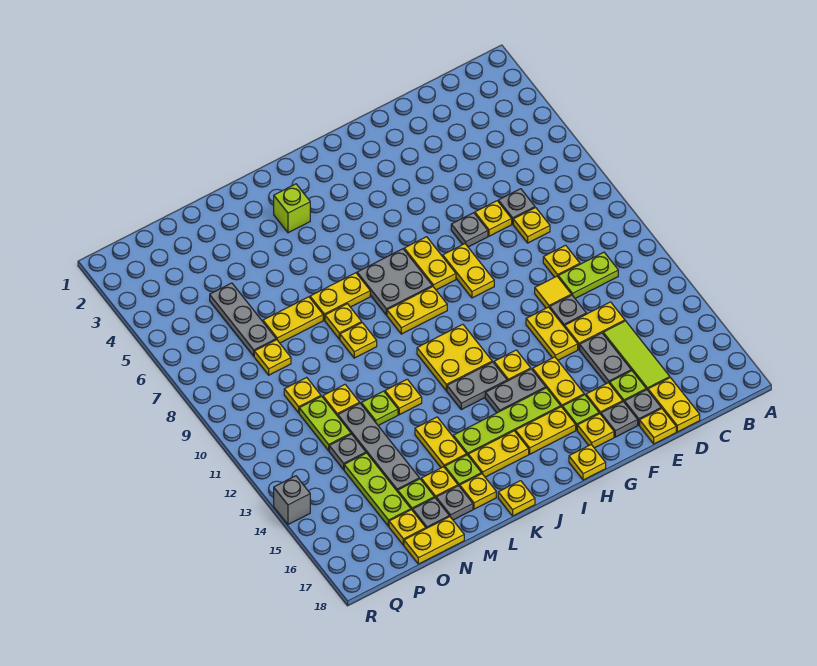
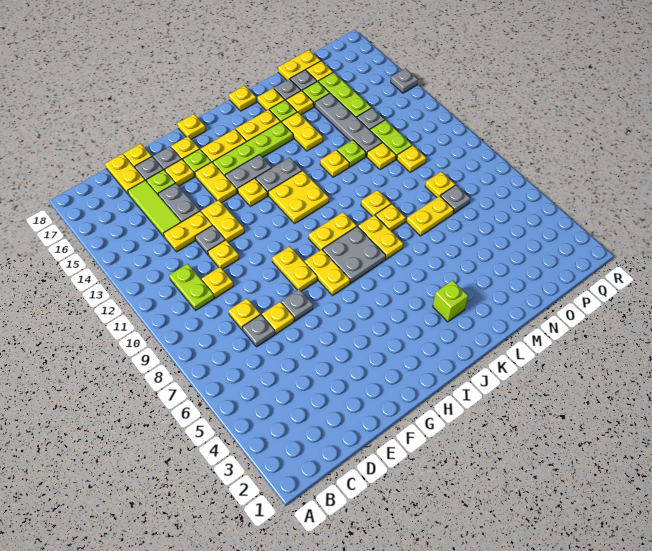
lime plate C11:D11 level 1 -> lime plate C10:C11 level 1
yellow tile E11 level 1 -> yellow plate E11 level 1
yellow plate K7:L7 level 1 -> yellow plate K7:K8 level 1
grey plate O5:O7 level 1 -> grey plate O7 level 1
grey brick R14 level 1 -> grey plate R14 level 1

